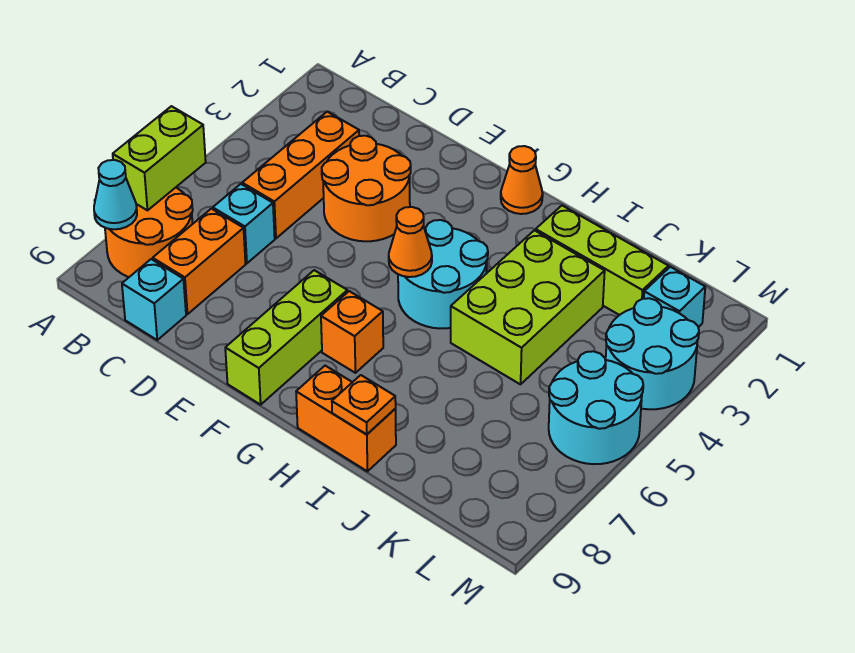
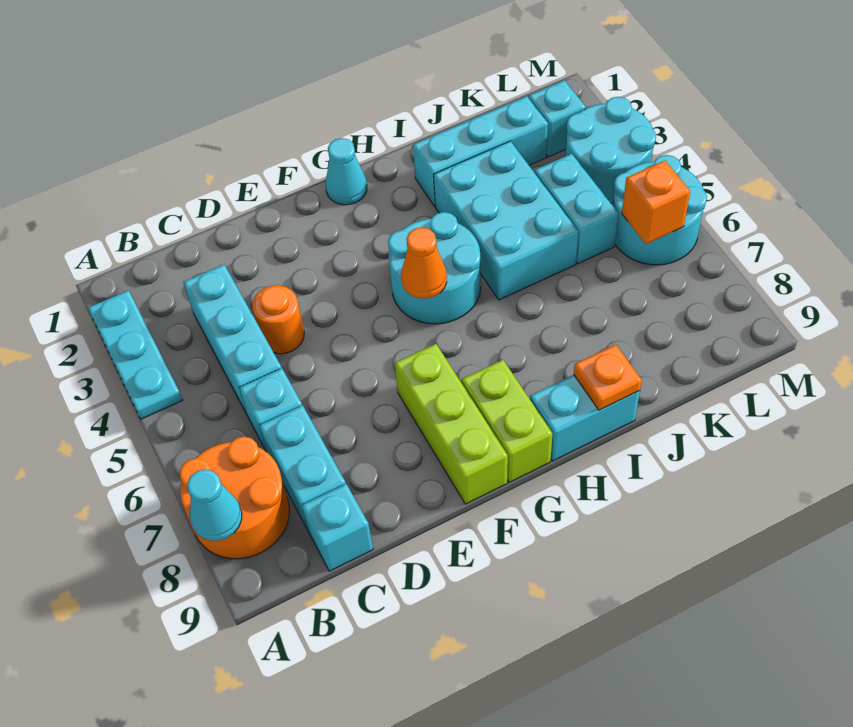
none -> cyan plate A2:A4 level 1
lime brick A6:A7 level 2 -> lime brick G8:G9 level 1
orange brick C3:C5 level 1 -> cyan brick C3:C5 level 1
orange brick C7:C8 level 1 -> cyan brick C7:C8 level 1
orange round brick D3:E4 level 1 -> orange round brick D4 level 1
orange cone G1 level 1 -> cyan cone G1 level 1
orange brick G7 level 1 -> orange brick L6 level 2
orange brick H9:I9 level 1 -> cyan brick H9:I9 level 1
lime brick I2:K2 level 1 -> cyan brick I2:K2 level 1
lime brick I3:J5 level 1 -> cyan brick I3:J5 level 1
none -> cyan brick K4:K5 level 1

